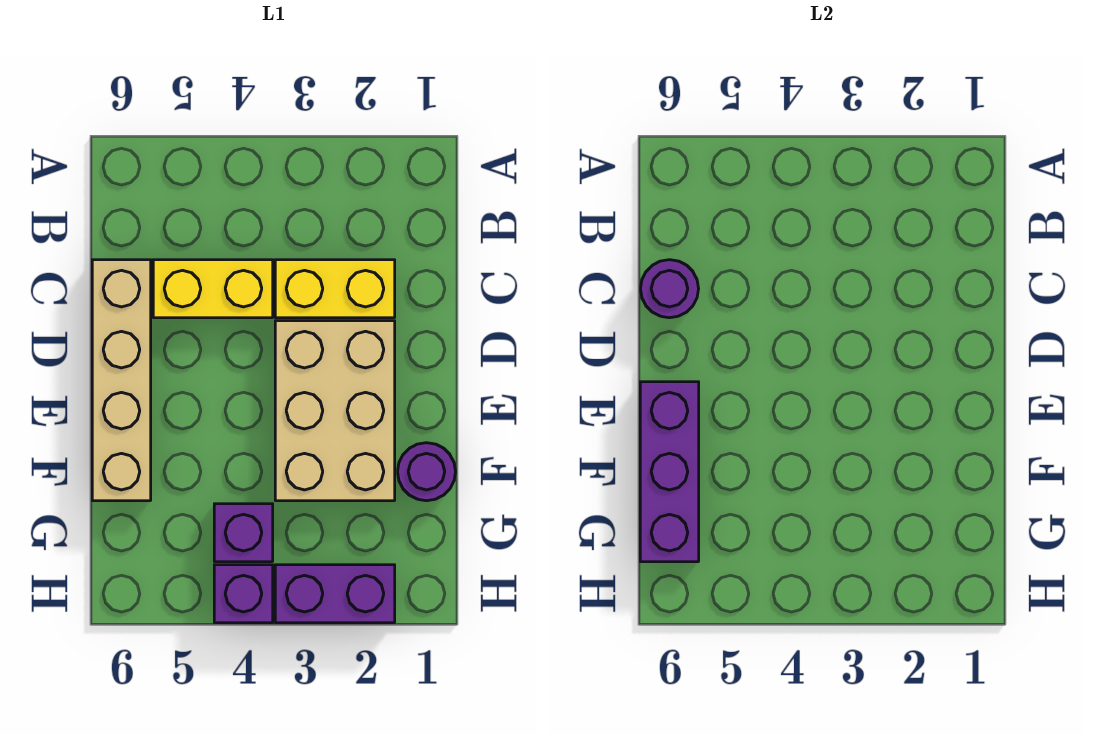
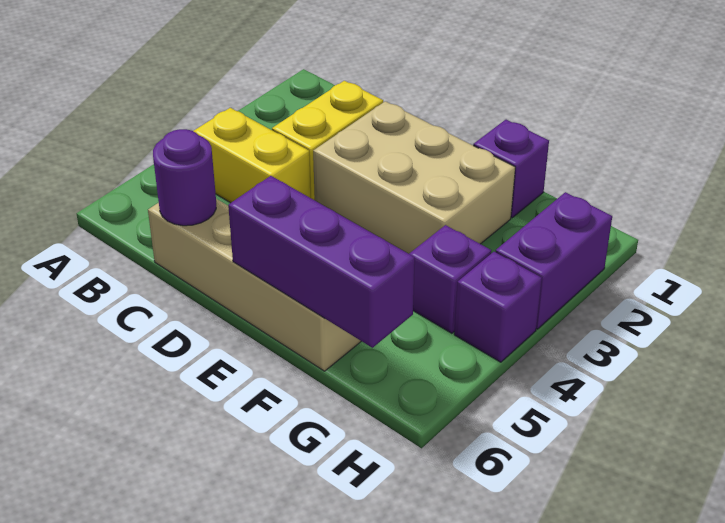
yellow brick C4:C5 level 1 -> yellow brick B4:C4 level 1
purple round brick F1 level 1 -> purple brick F1 level 1

